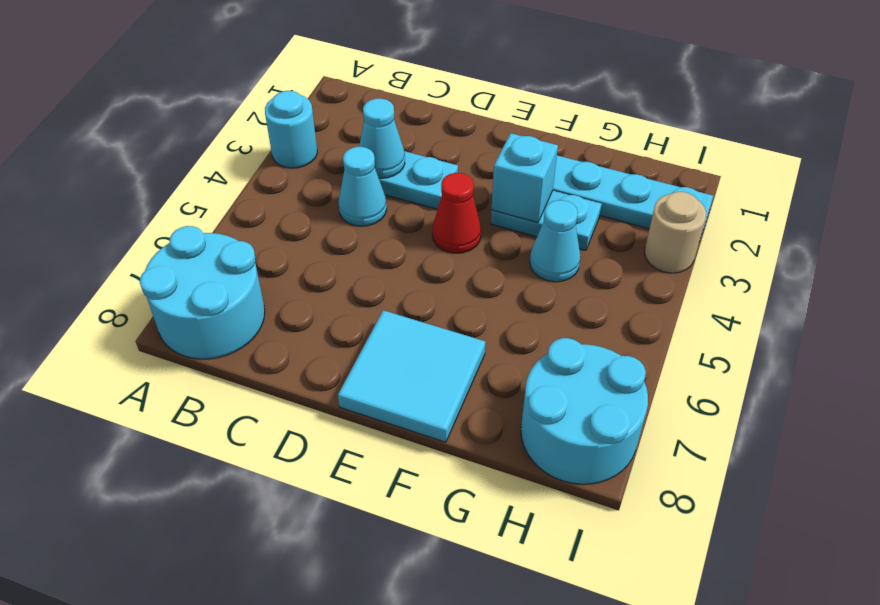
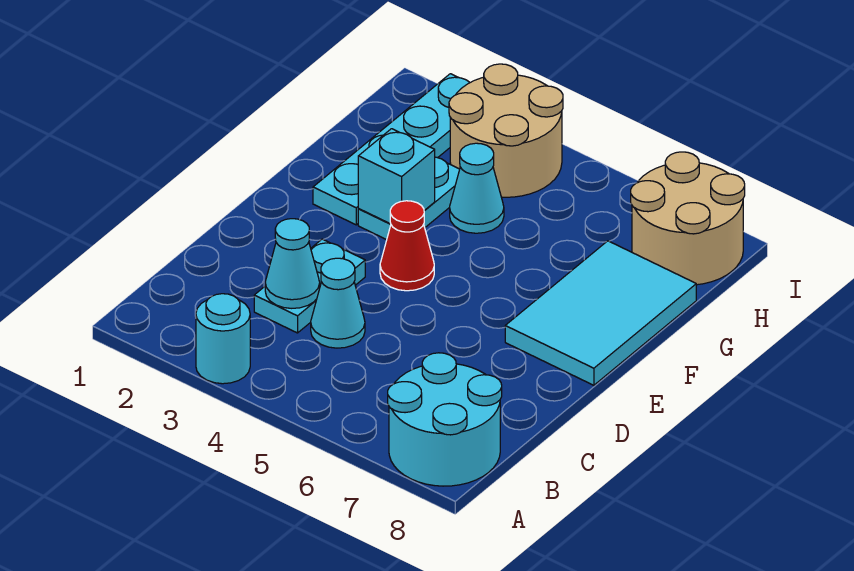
cyan tile E7:F8 level 1 -> cyan tile E7:G8 level 1
cyan round brick H7:I8 level 1 -> tan round brick H7:I8 level 1
tan round brick I3 level 1 -> tan round brick H3:I4 level 1

